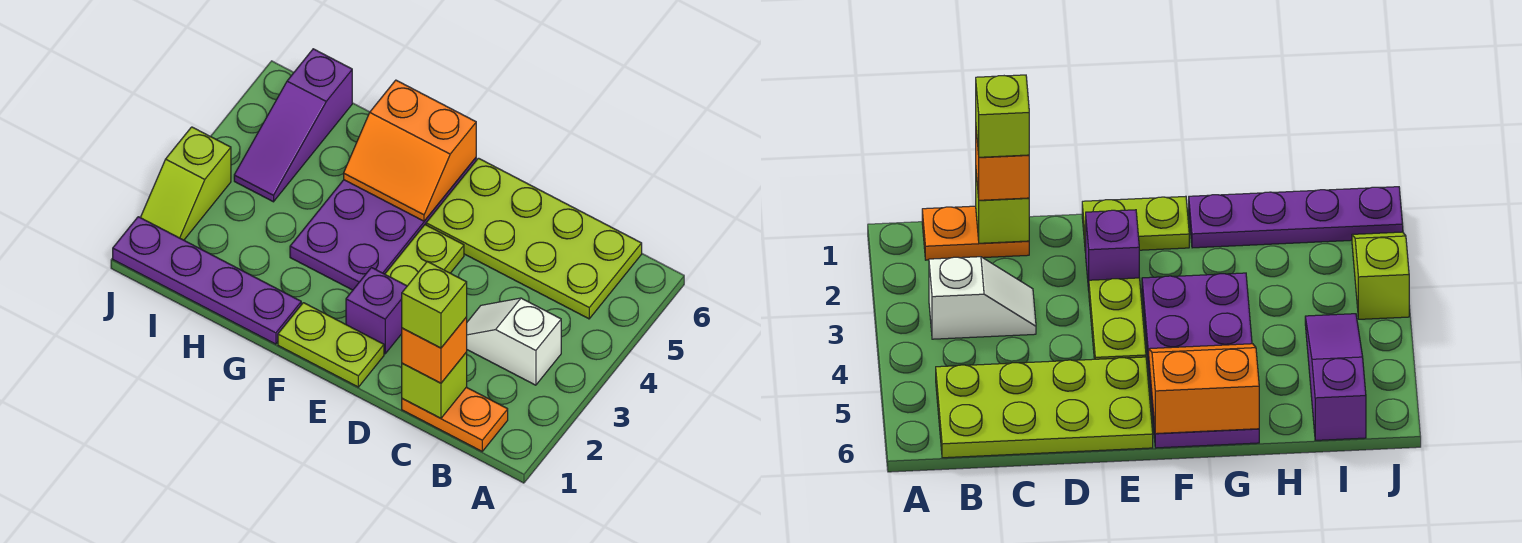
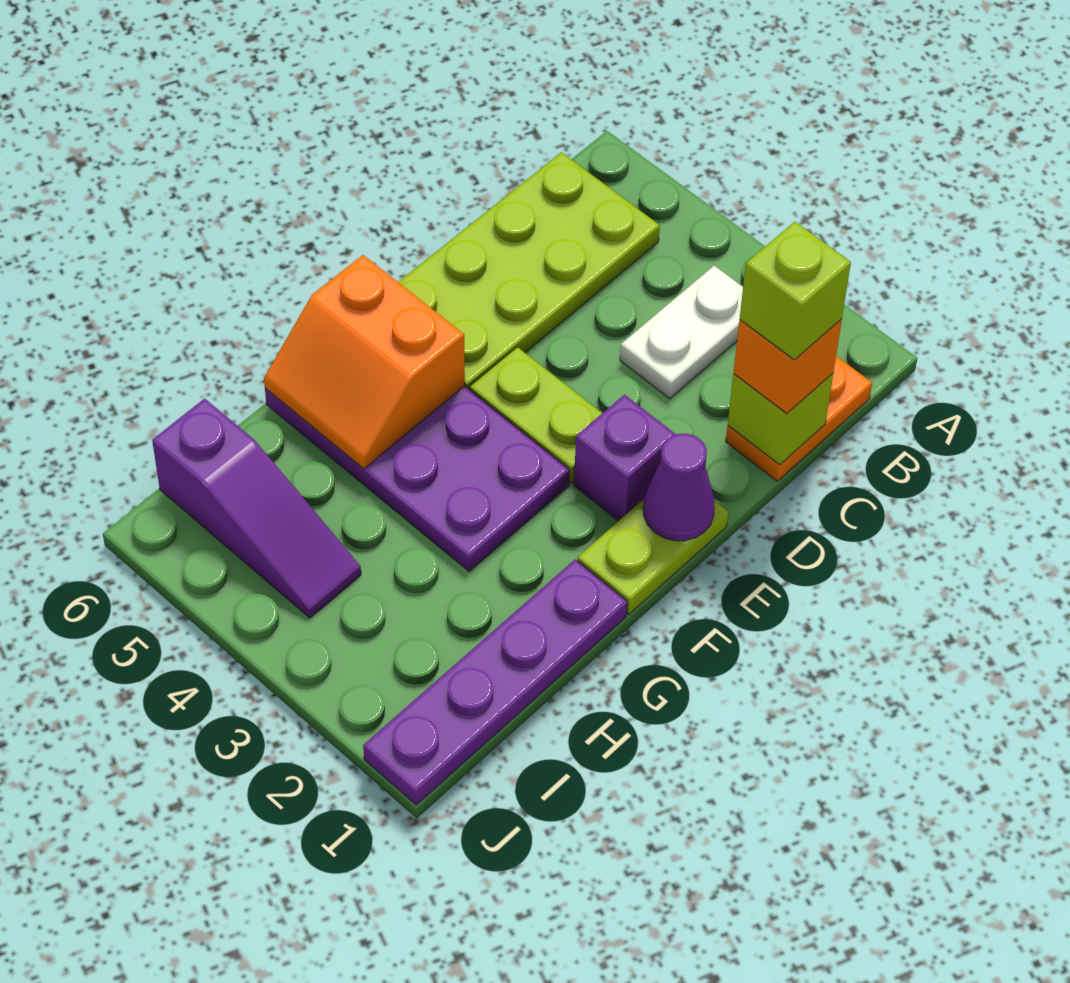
white slope B3:C3 level 1 top B -> white plate B3:C3 level 1
none -> purple cone E1 level 2
orange slope F5:G6 level 2 top 6 -> orange slope F5:G6 level 2 top F
lime slope J2:J3 level 1 top 3 -> none

